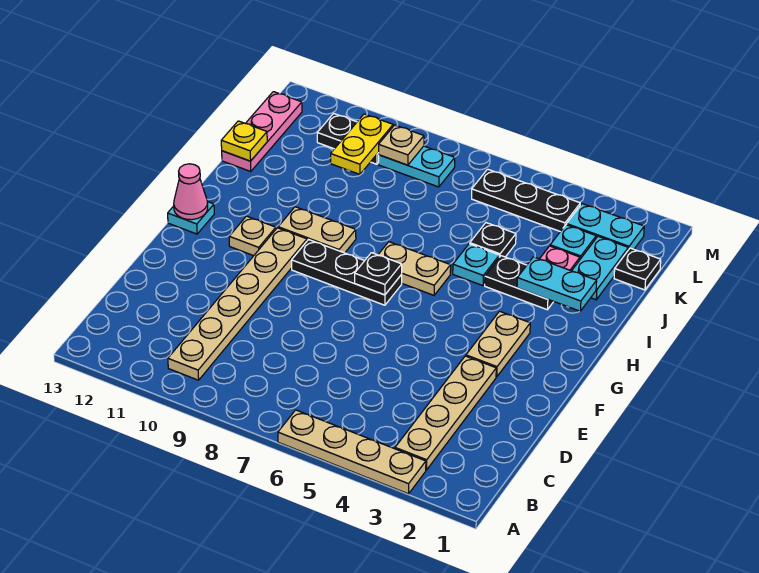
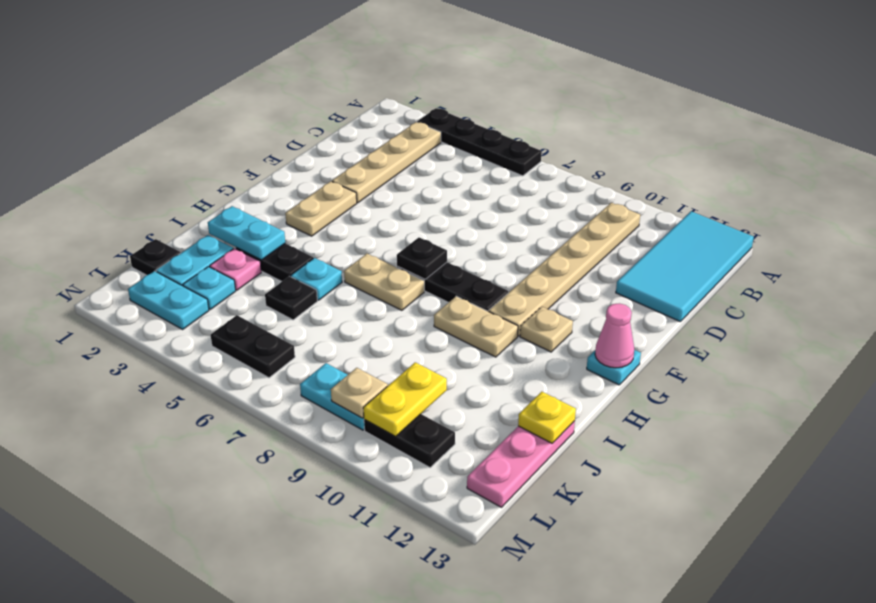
tan plate A3:A6 level 1 -> black plate A3:A6 level 1
none -> cyan tile A12:D13 level 1
black plate L4:L6 level 1 -> black plate L5:L6 level 1

